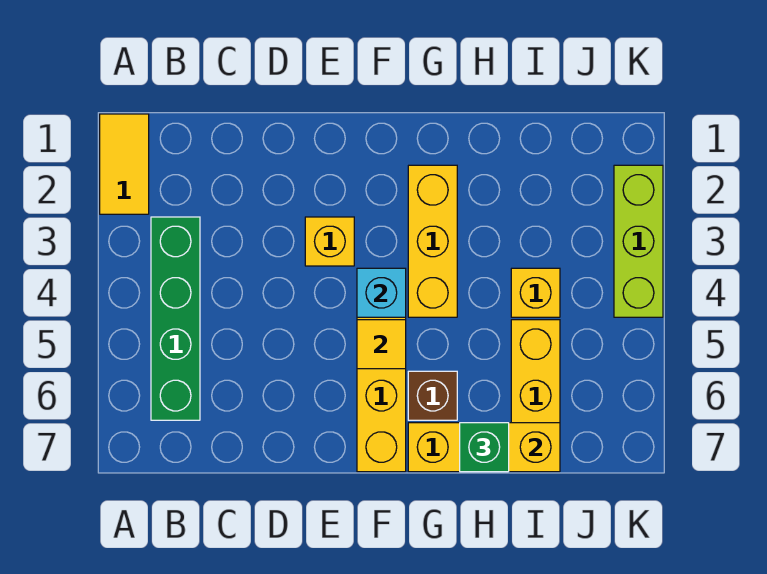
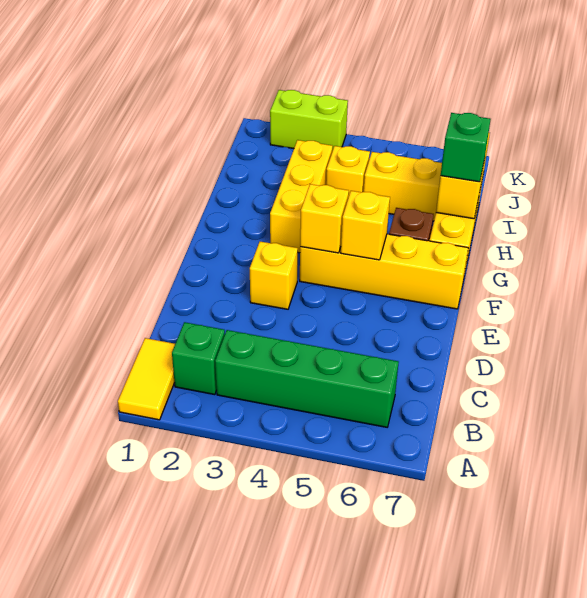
yellow tile A1:A2 level 1 -> yellow tile A1:B1 level 1
none -> green brick B2 level 1
cyan brick F4 level 2 -> yellow brick F4 level 2
yellow tile F5 level 2 -> yellow brick F5 level 2
yellow brick G2:G4 level 1 -> yellow brick G3:I3 level 1
lime brick K2:K4 level 1 -> lime brick K2:K3 level 1

